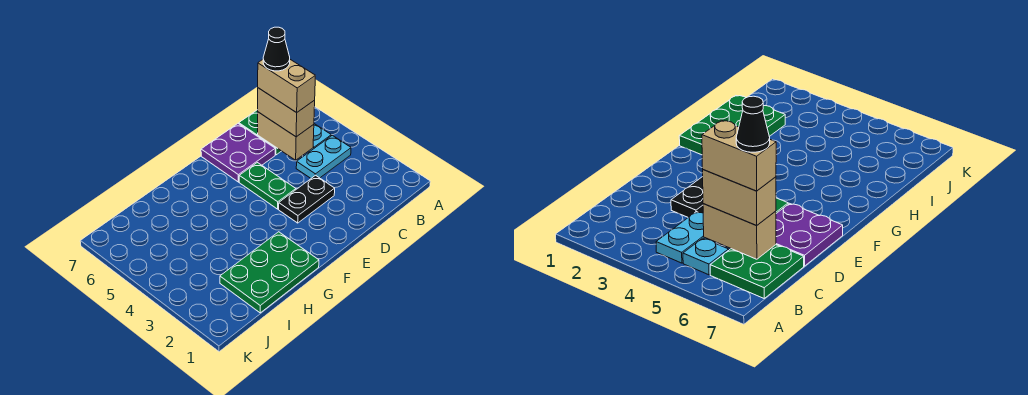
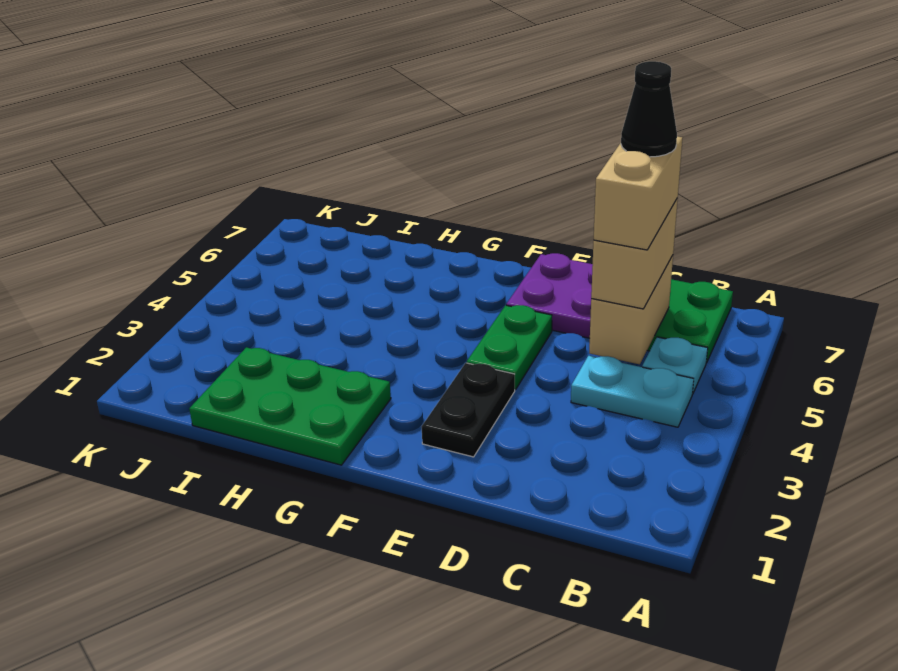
black plate D3:E3 level 1 -> black plate E2:E3 level 1

